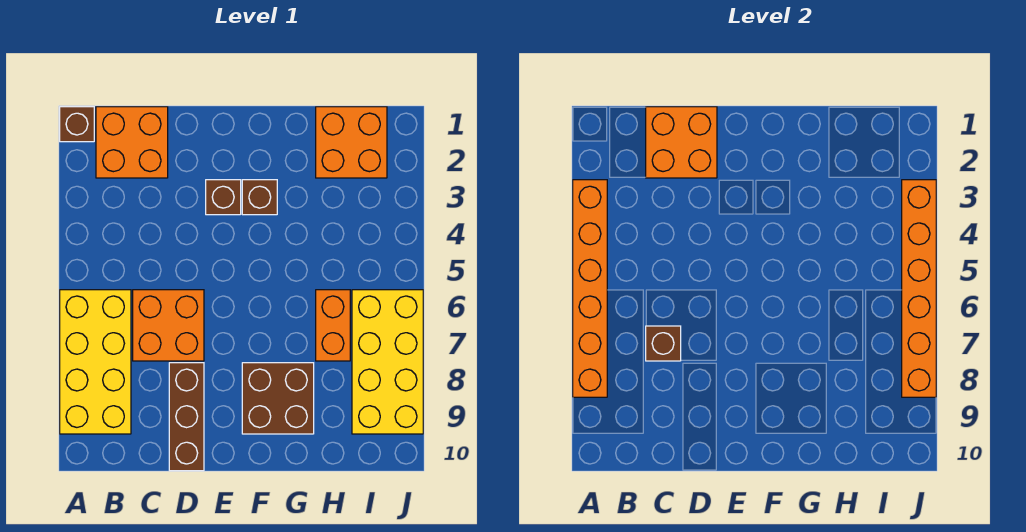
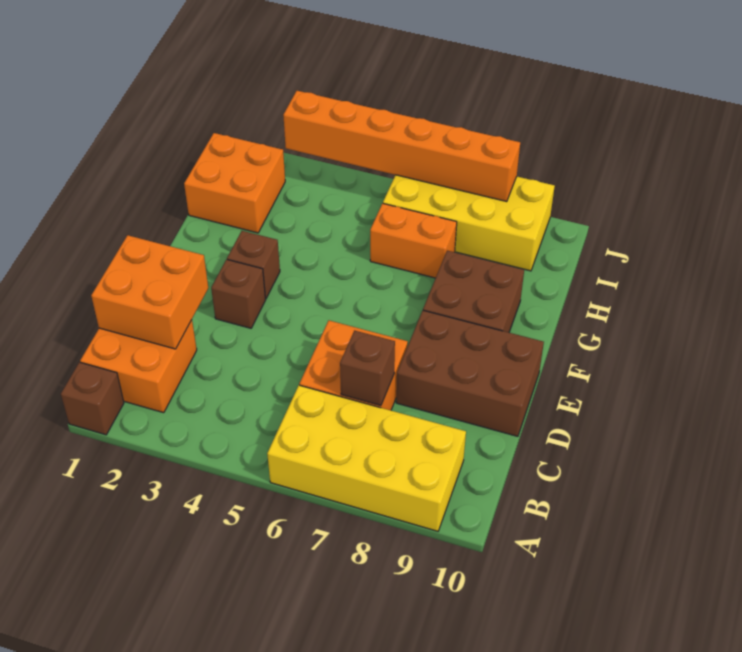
orange brick A3:A8 level 2 -> none
brown brick D8:D10 level 1 -> brown brick D8:E10 level 1

